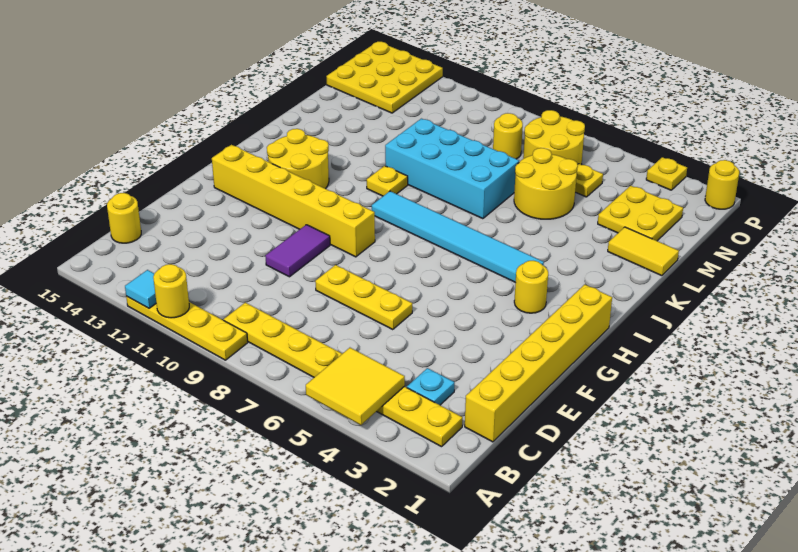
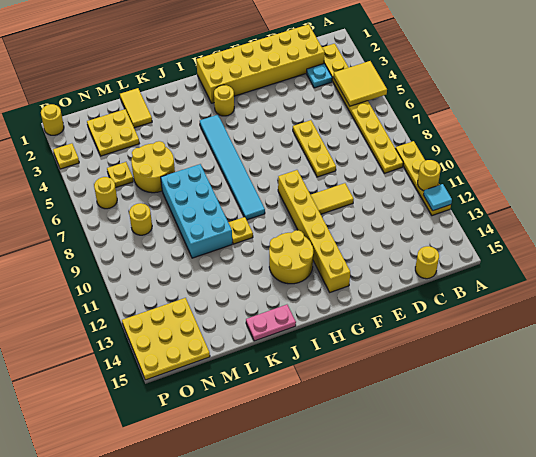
yellow brick C1:H1 level 1 -> yellow brick C1:H2 level 1
purple tile E10:F10 level 1 -> yellow tile E10:F10 level 1
none -> pink plate J15:K15 level 1
yellow round brick N6:O7 level 1 -> yellow round brick O6 level 1

